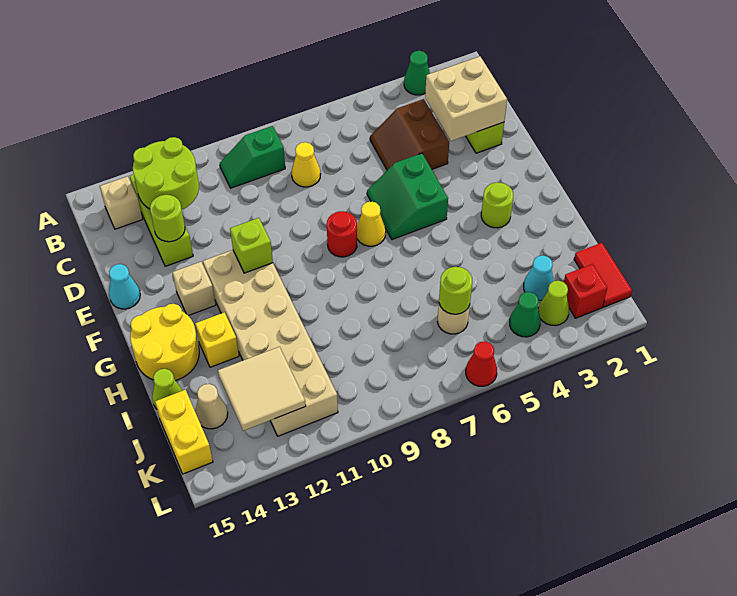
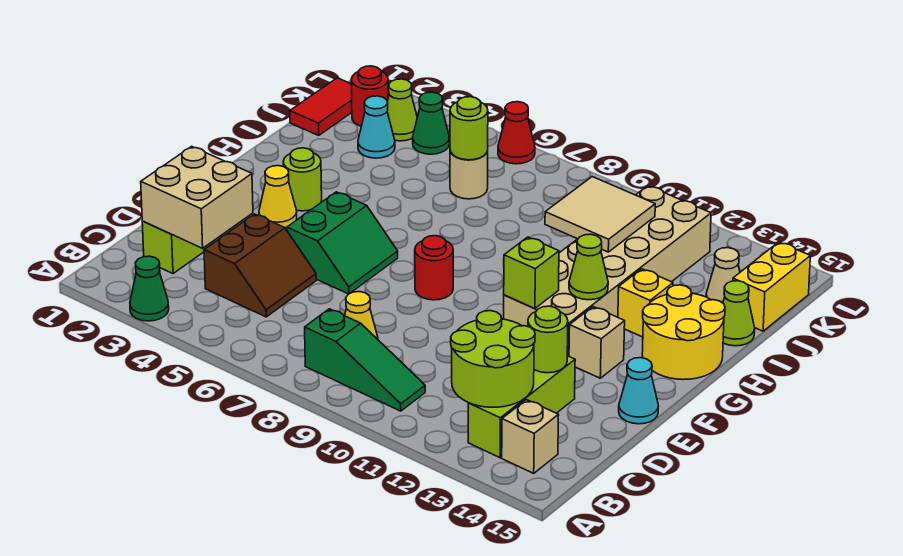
green slope B9:B10 level 1 top 9 -> green slope B8:B10 level 1 top 8
yellow cone F7 level 1 -> yellow cone F3 level 1
none -> lime cone G12 level 2
tan tile J12:K13 level 2 -> tan tile I10:J11 level 2
red brick K2 level 1 -> red round brick K2 level 1

